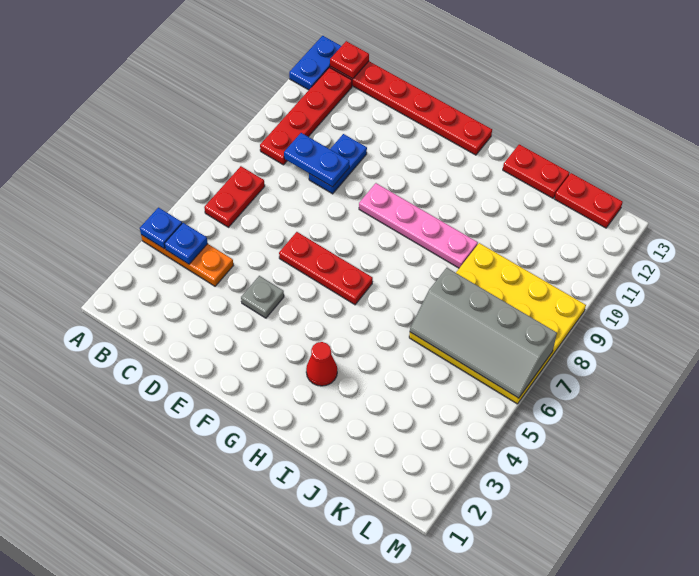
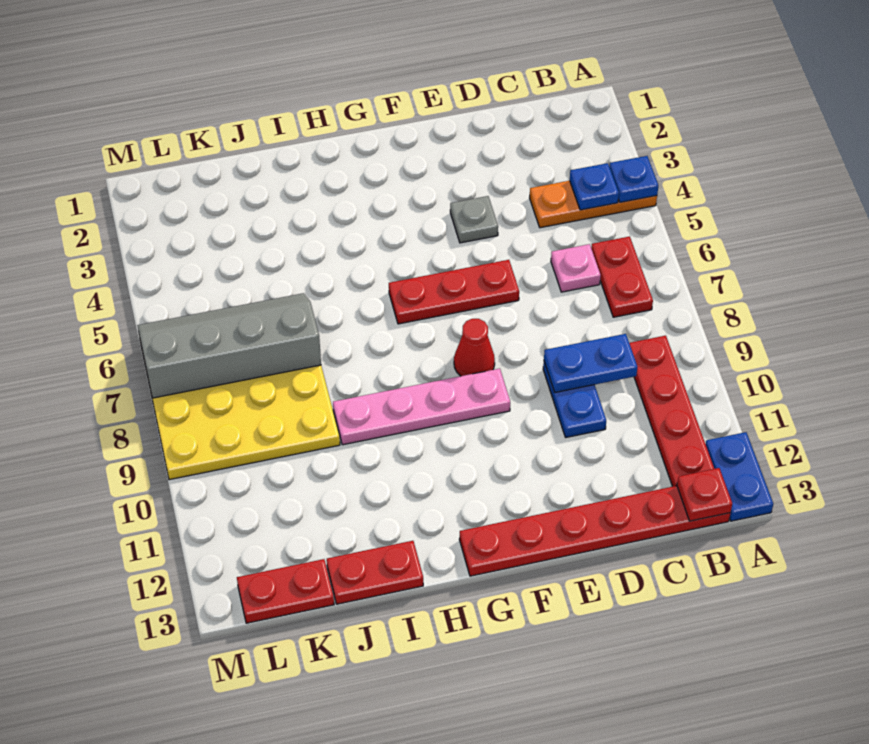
none -> pink plate C6 level 1
red cone H3 level 1 -> red cone F8 level 1

